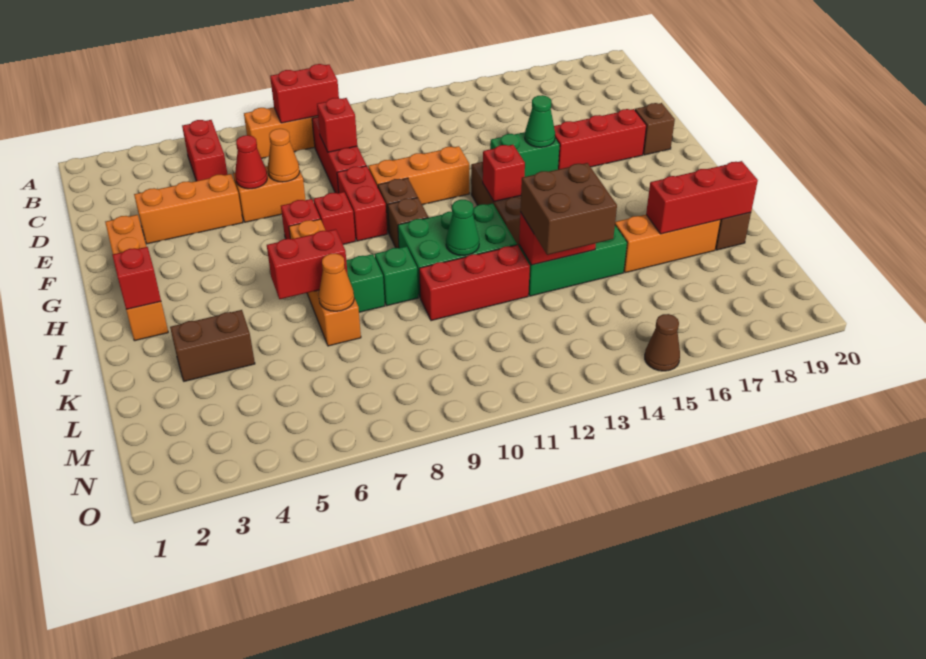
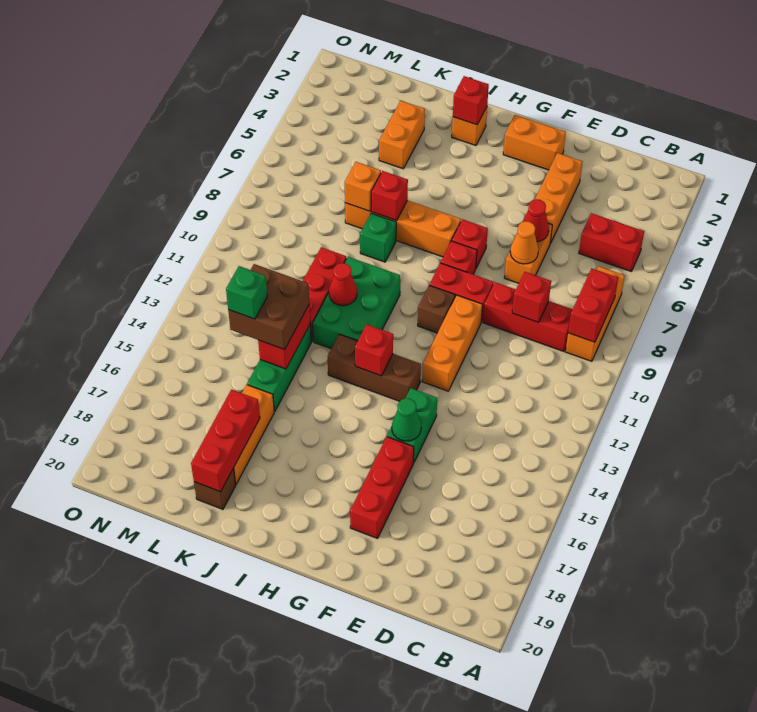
brown brick F19 level 1 -> none
brown brick H10 level 1 -> none
red brick J6:J7 level 2 -> red brick J7 level 2
green brick J9 level 1 -> green brick L14 level 4
green cone J11 level 2 -> red cone J11 level 2
brown brick K3:K4 level 1 -> orange brick K3:K4 level 1
orange cone K7 level 2 -> orange brick K7 level 2
brown cone O15 level 1 -> none

